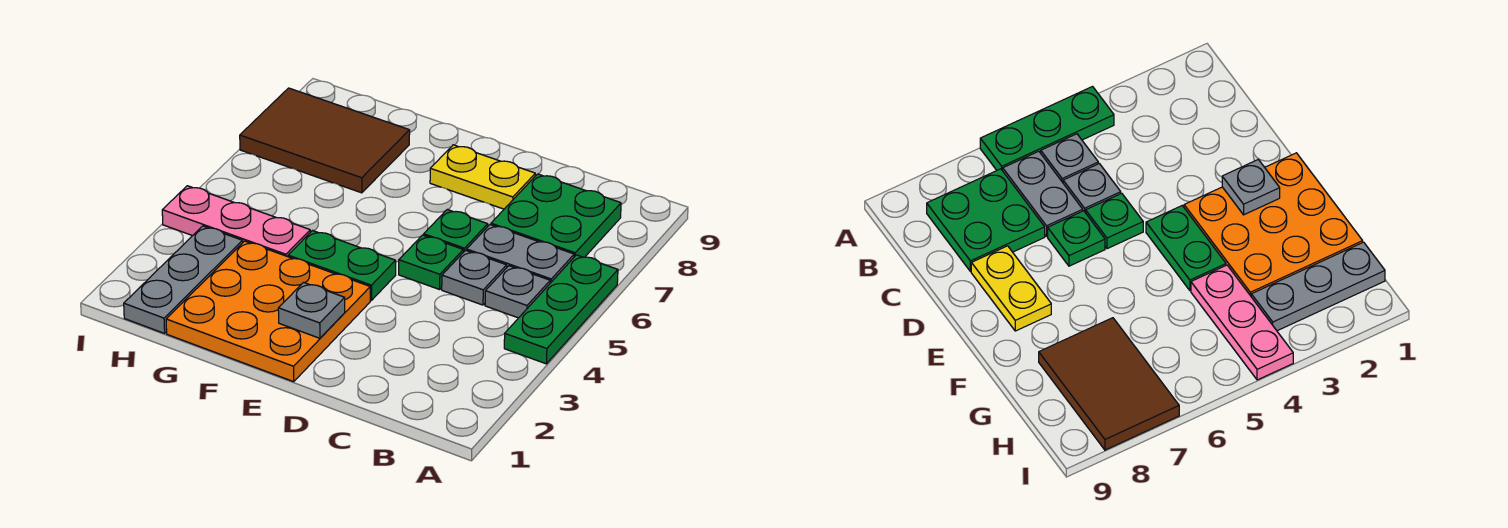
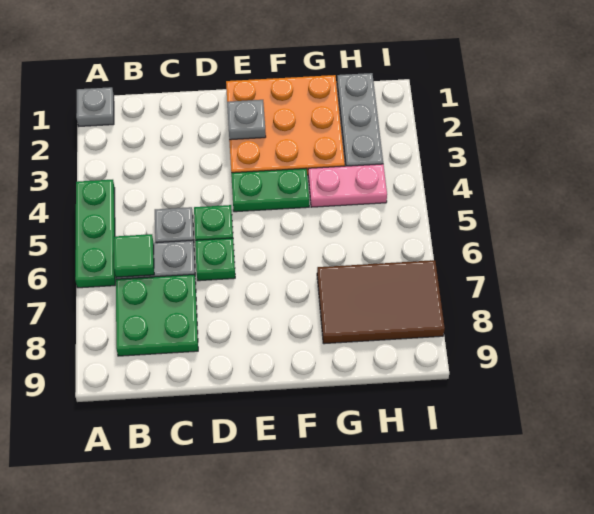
grey plate B5 level 1 -> grey plate A1 level 1
none -> green tile B6 level 2
yellow plate D8:E8 level 1 -> none
pink plate G4:I4 level 1 -> pink plate G4:H4 level 1

